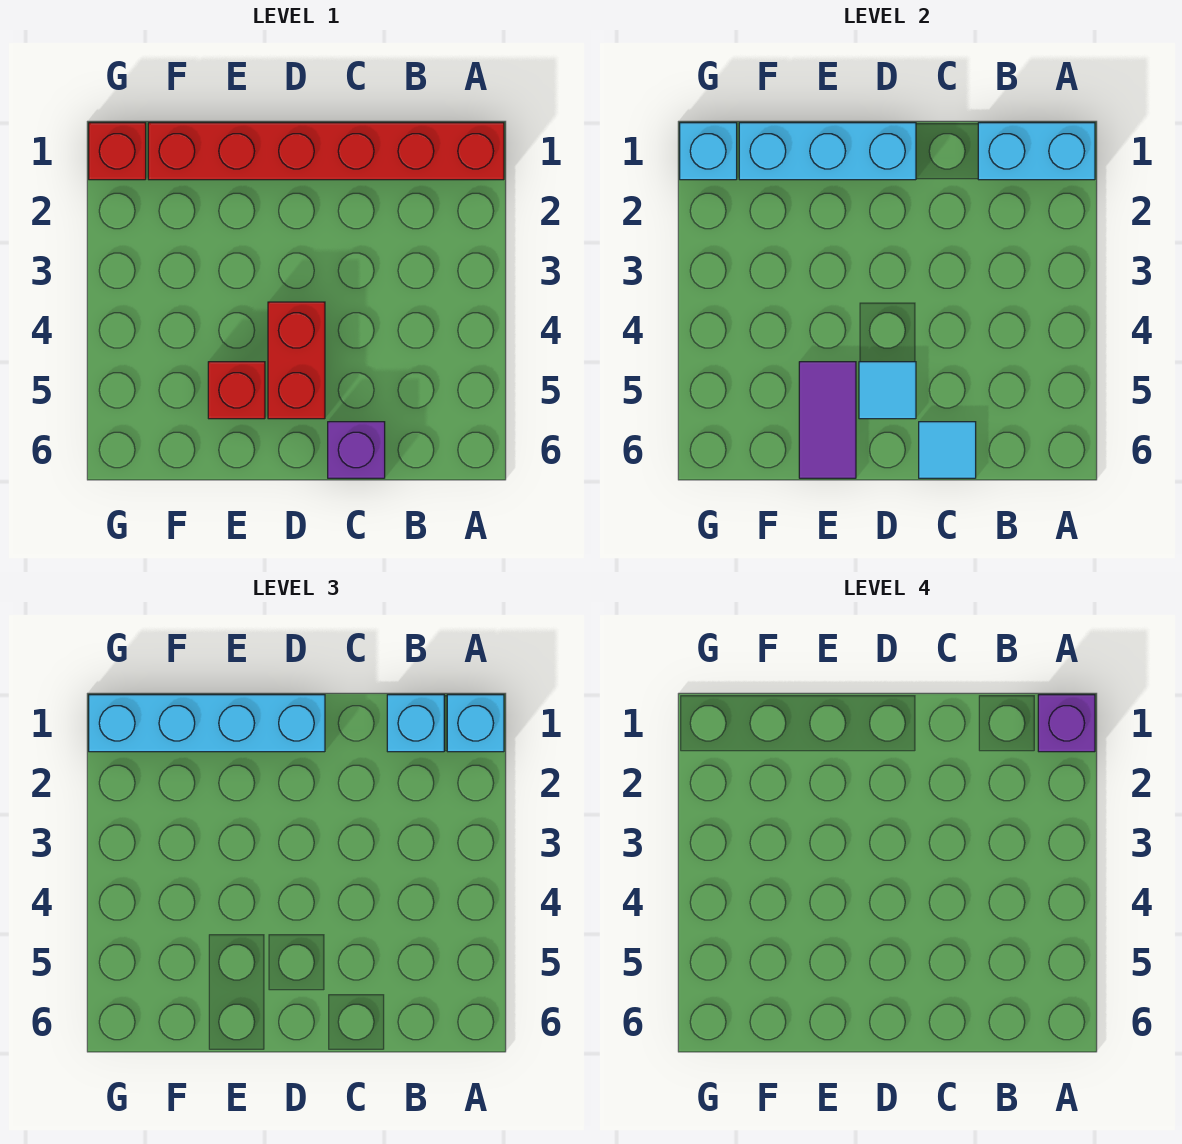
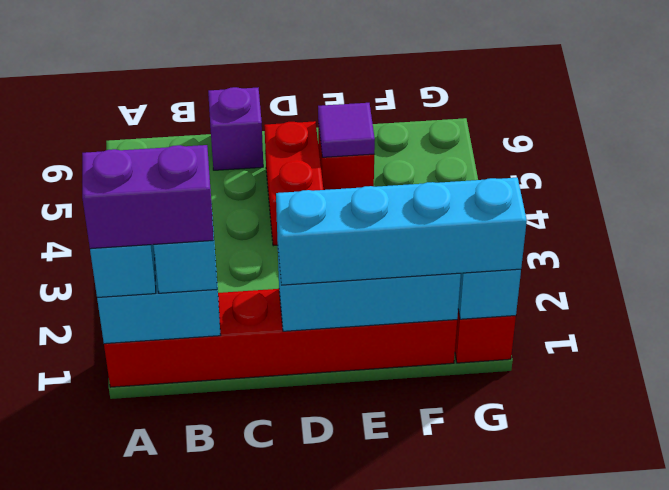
purple brick A1 level 4 -> purple brick A1:B1 level 4
cyan tile C6 level 2 -> none
cyan tile D5 level 2 -> none
purple tile E5:E6 level 2 -> purple tile E5 level 2

